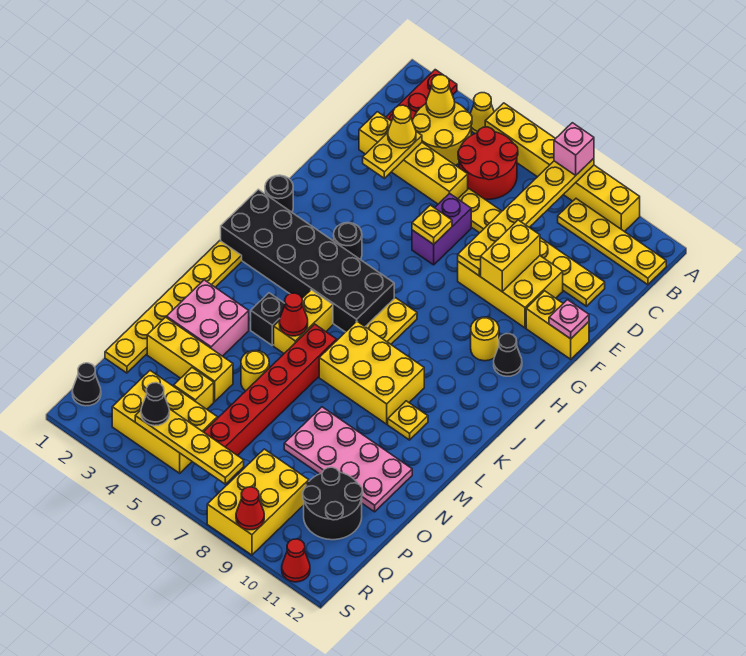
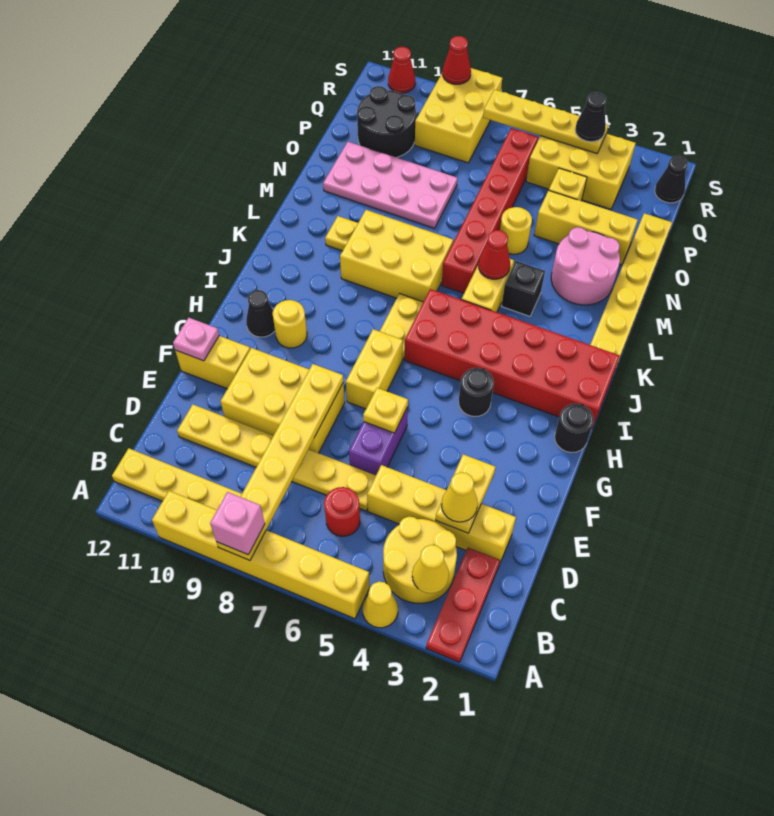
red round brick B5:C6 level 1 -> red round brick C6 level 1
yellow brick E9:F9 level 2 -> yellow brick G7:H7 level 1
black brick I1:J6 level 1 -> red brick I1:J6 level 1
pink brick M2:N3 level 1 -> pink round brick M2:N3 level 1

